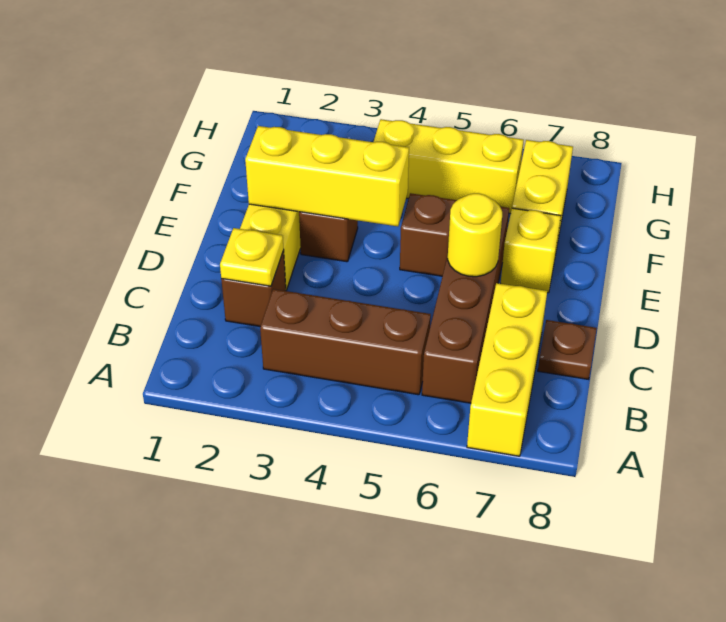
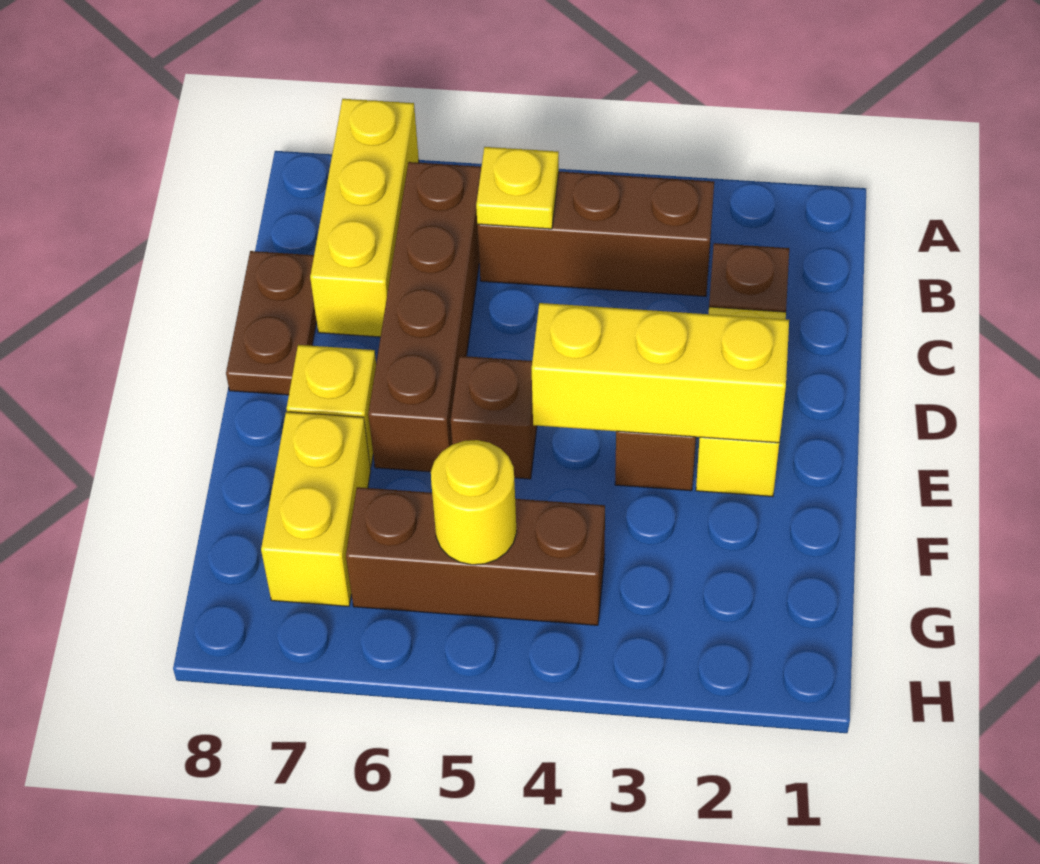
yellow plate C2 level 2 -> yellow plate B5 level 2
brown plate C8 level 1 -> brown plate C8:D8 level 1
yellow round brick D6 level 2 -> yellow round brick G5 level 2
yellow brick G4:G6 level 1 -> brown brick G4:G6 level 1

